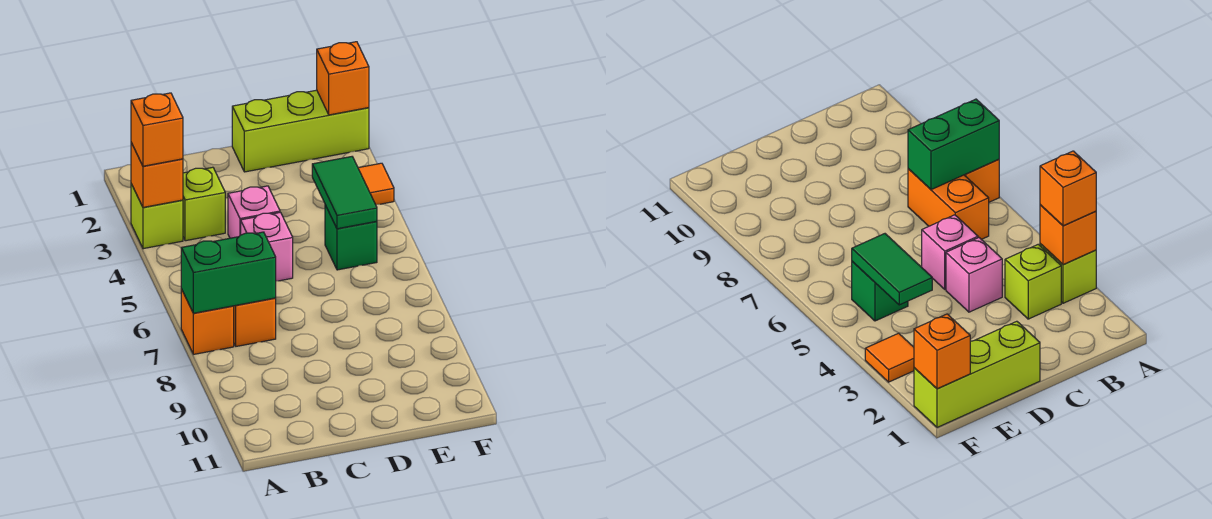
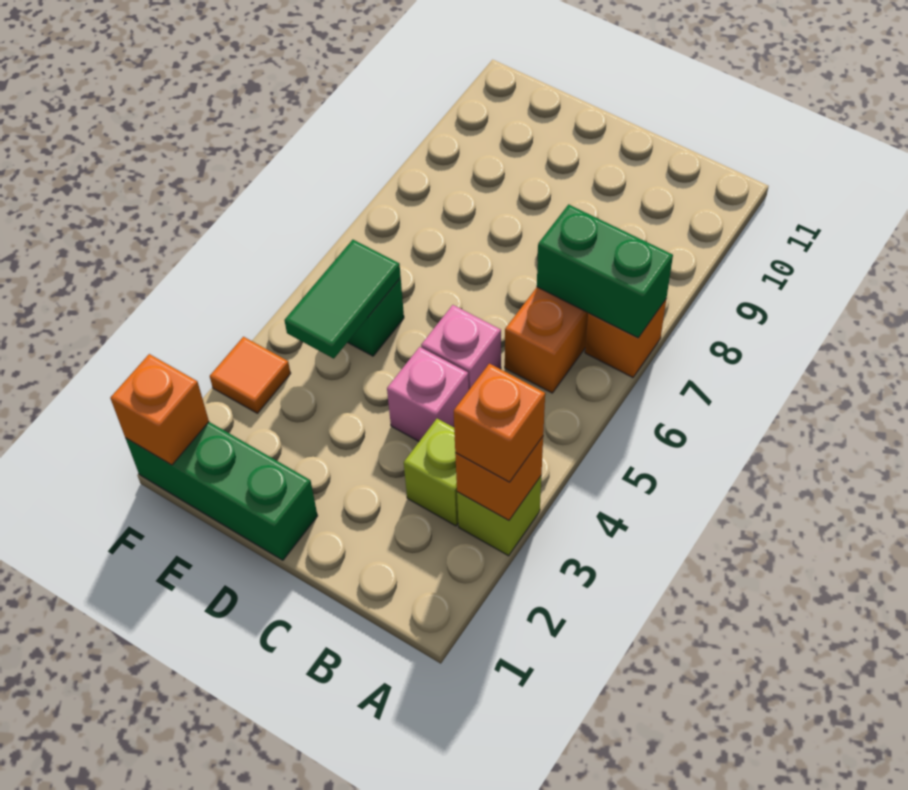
lime brick D1:F1 level 1 -> green brick D1:F1 level 1

